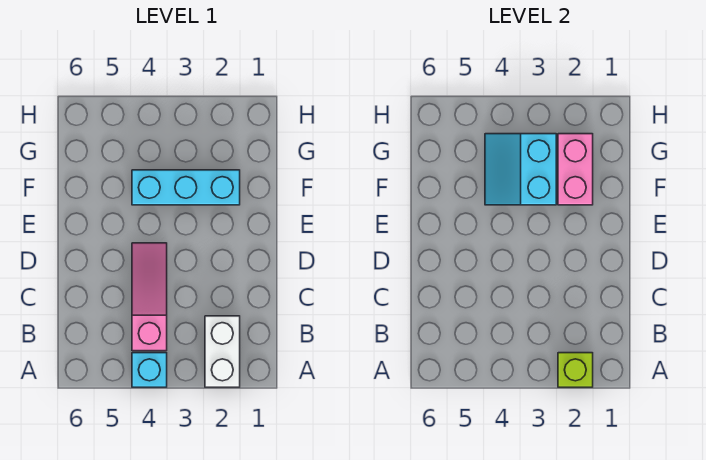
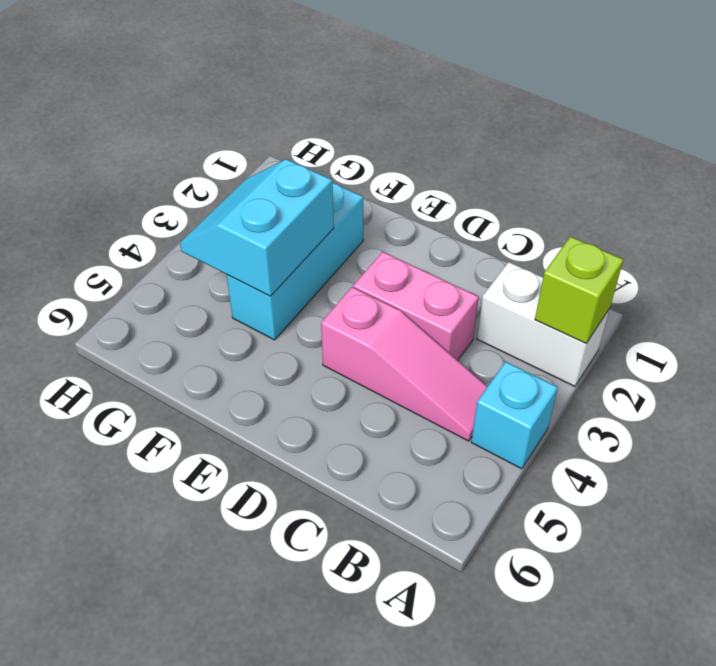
pink slope B4:D4 level 1 top B -> pink slope B4:D4 level 1 top D
pink brick F2:G2 level 2 -> pink brick C3:D3 level 1
cyan slope F3:G4 level 2 top 3 -> cyan slope F3:G4 level 2 top F

